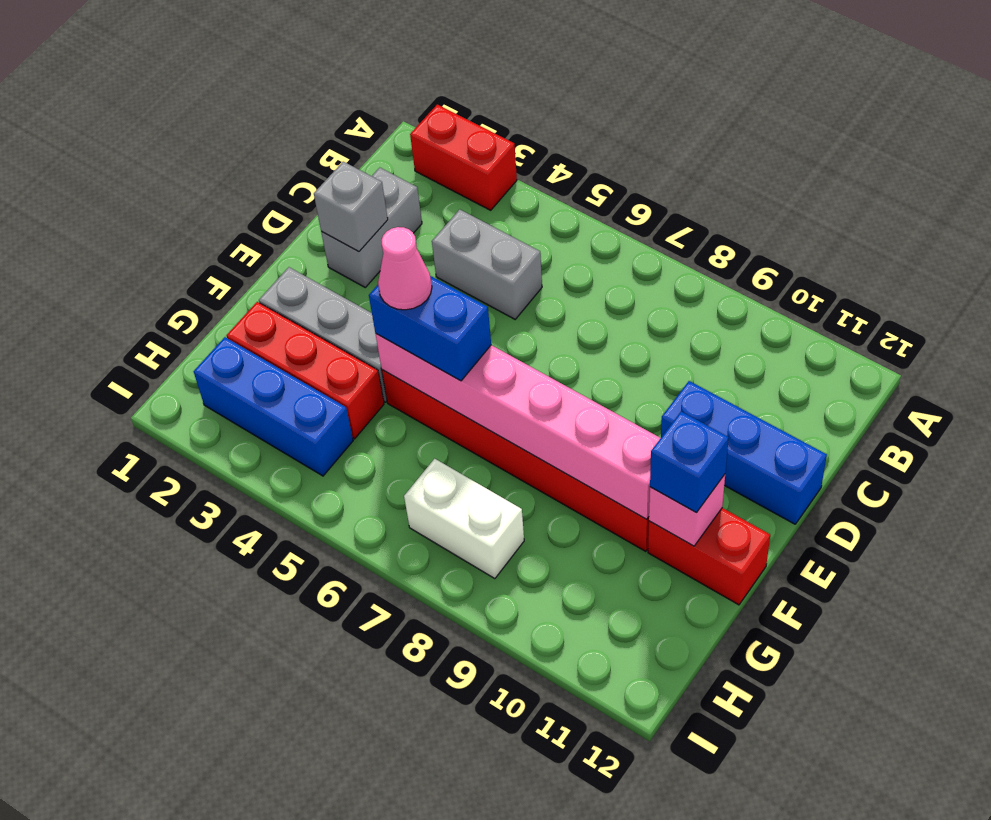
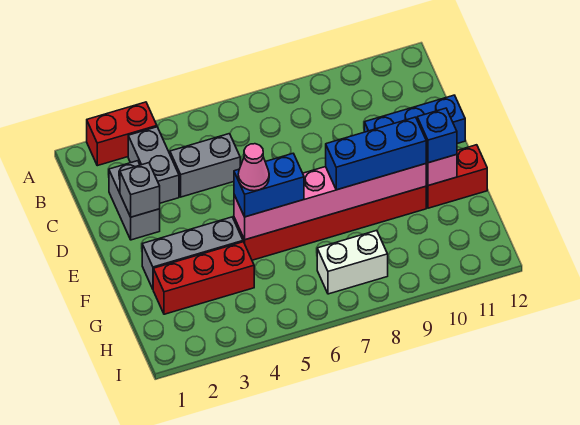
none -> grey brick B3:C3 level 1
blue brick H2:H4 level 1 -> blue brick F8:F10 level 3

